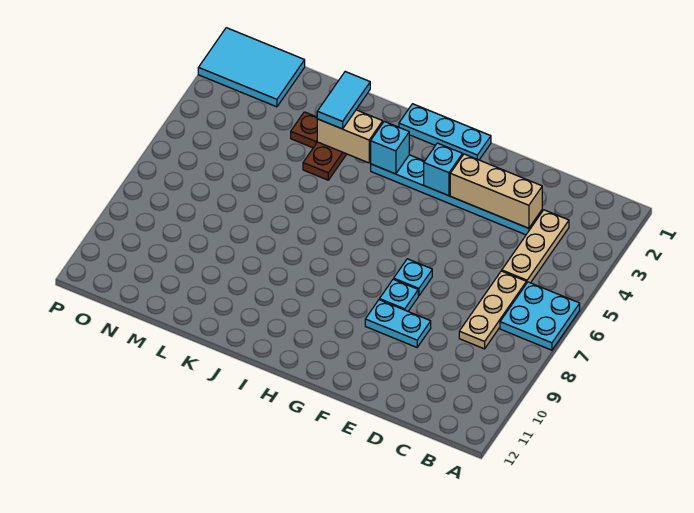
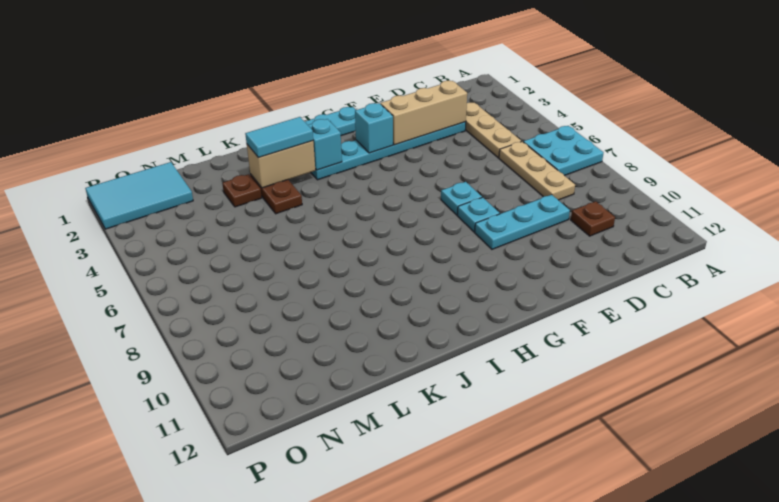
none -> brown plate C10 level 1
cyan plate E9:F9 level 1 -> cyan plate D9:F9 level 1
cyan tile K2:K3 level 3 -> cyan tile J3:K3 level 3

